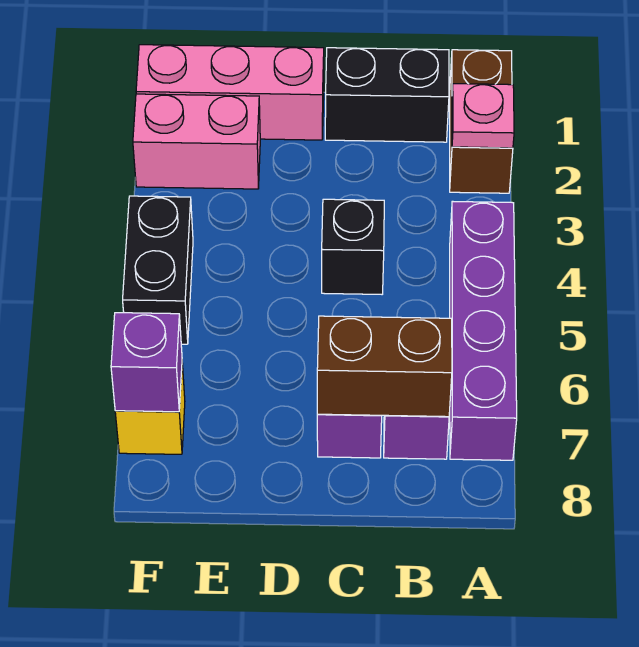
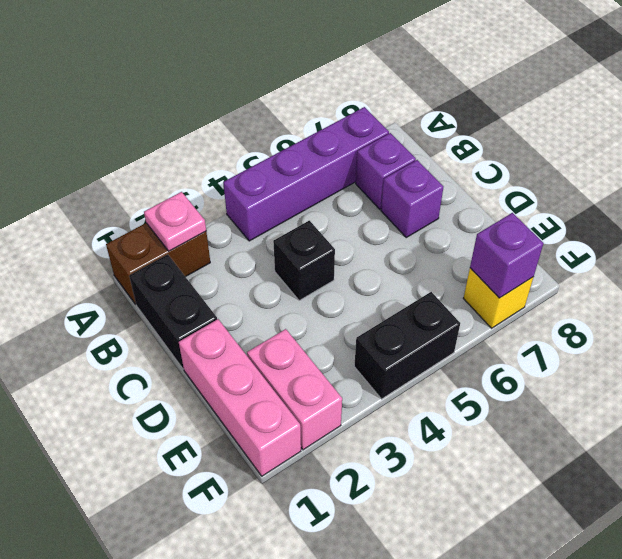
brown brick B7:C7 level 2 -> none

